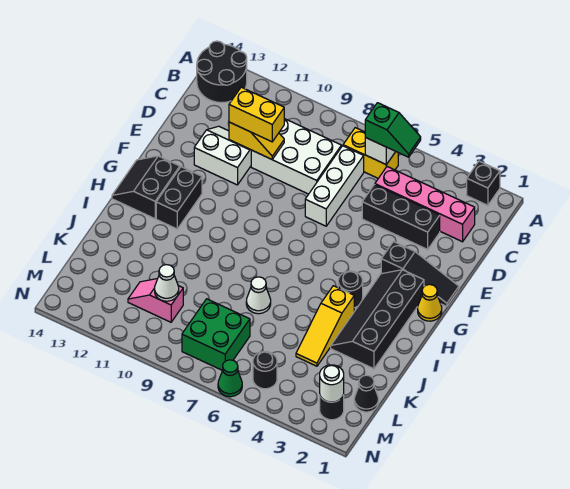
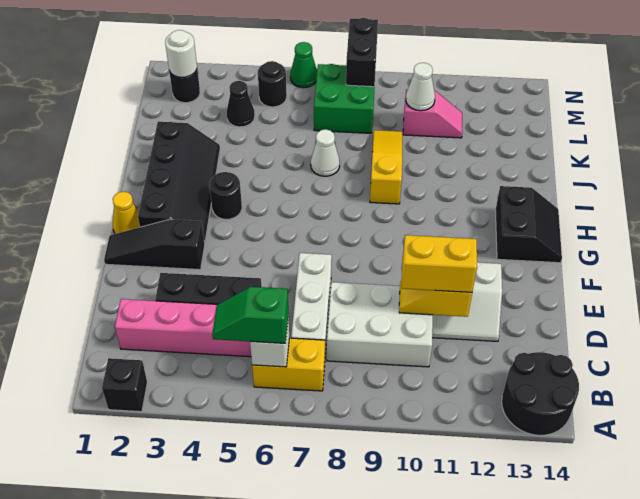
black brick G12:H12 level 1 -> black brick M8:N8 level 2
yellow slope I4:K4 level 1 top I -> yellow slope I9:K9 level 1 top I
black cone L1 level 1 -> black cone L4 level 1

